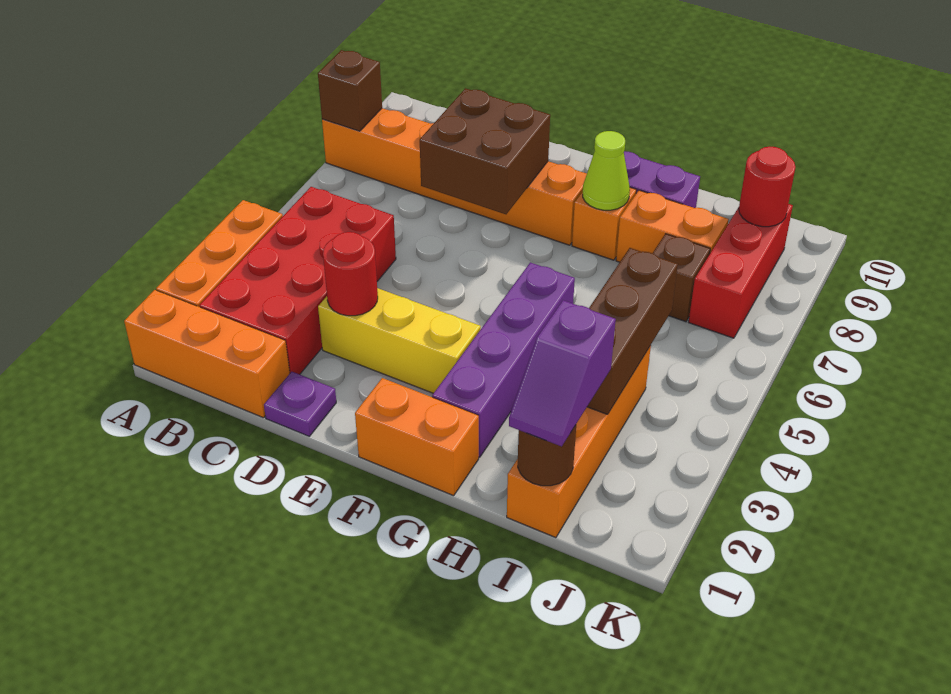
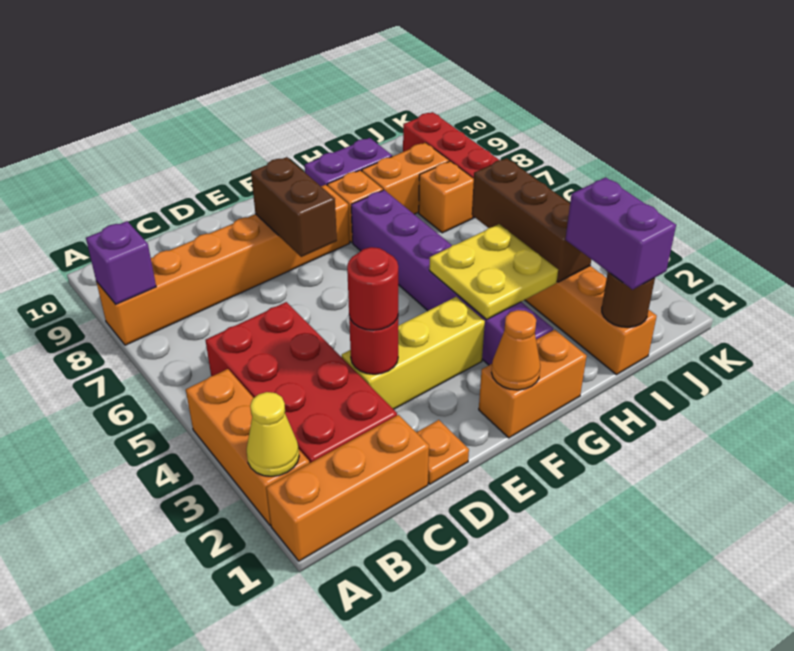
none -> yellow cone A2 level 2
brown brick A8 level 2 -> purple brick A8 level 2
purple plate D1 level 1 -> orange plate D1 level 1
brown brick D7:E8 level 2 -> brown brick E7:E8 level 2
none -> orange cone F1 level 2
purple brick G2:G5 level 1 -> purple brick G2:G7 level 1
none -> yellow plate G3:H4 level 2
lime cone G8 level 2 -> none
purple slope I1:I2 level 3 top 2 -> purple brick I1:I2 level 3
brown brick I7 level 1 -> orange brick I7 level 1
red round brick J9 level 2 -> red round brick D3 level 3

